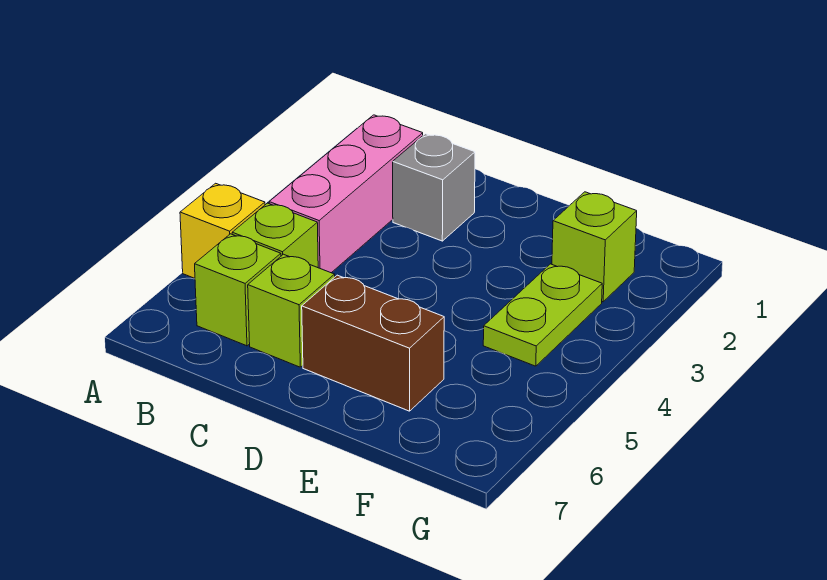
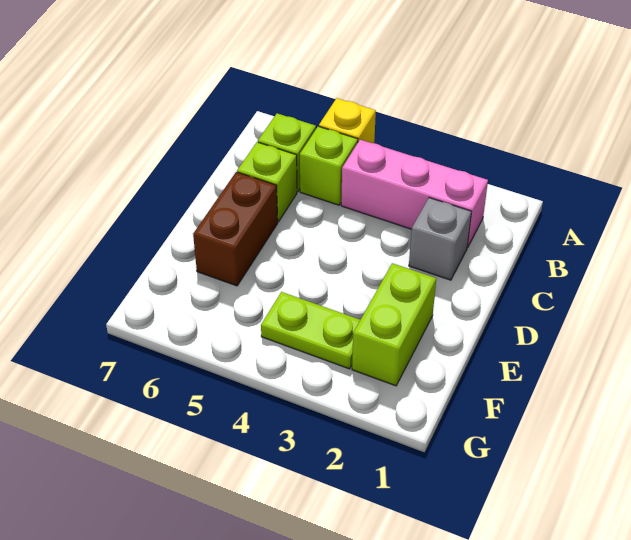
lime brick F2 level 1 -> lime brick E2:F2 level 1

